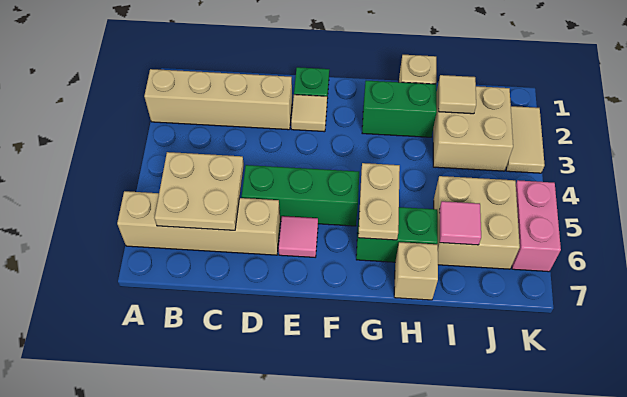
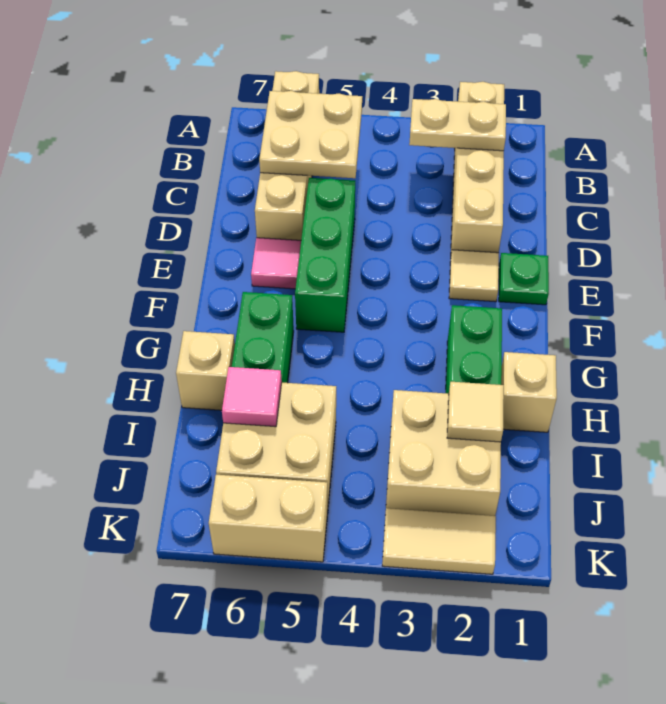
tan plate G5:G6 level 2 -> tan plate B2:B3 level 2
pink brick K5:K6 level 1 -> tan brick K5:K6 level 1

